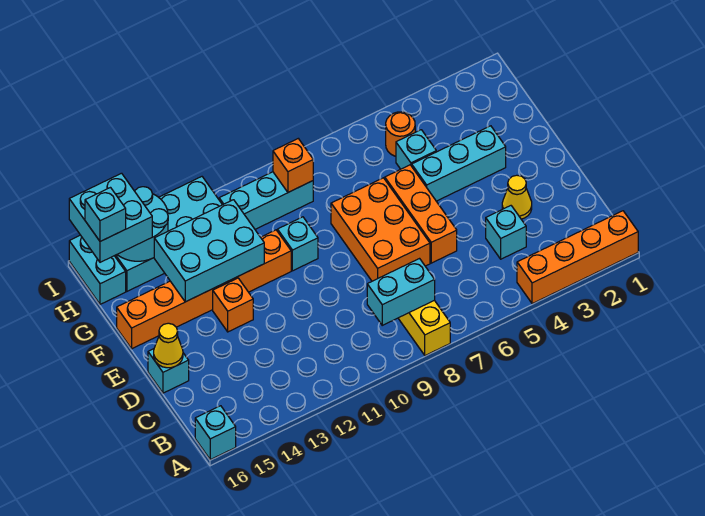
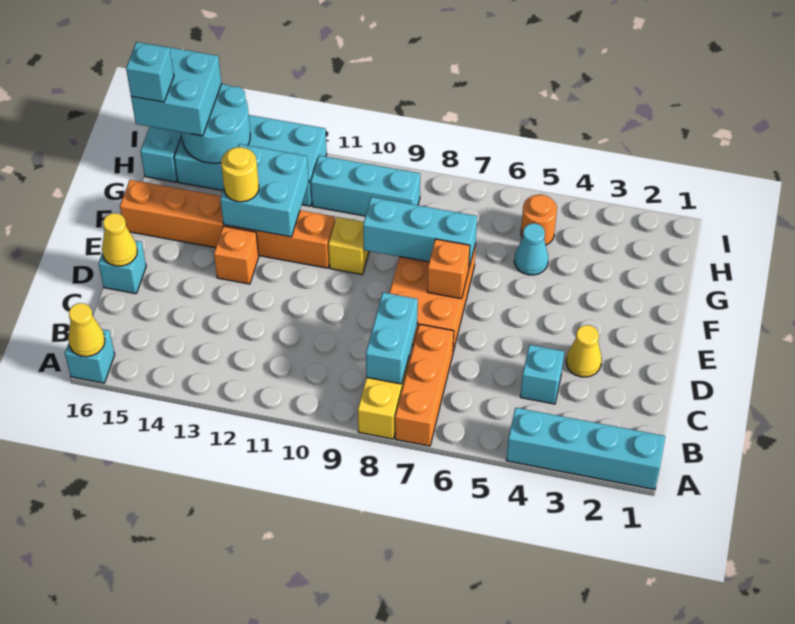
orange brick A1:A4 level 1 -> cyan brick A1:A4 level 1
none -> yellow cone A16 level 2
cyan brick B8:B9 level 2 -> cyan brick B8:C8 level 2
orange brick D6:F6 level 1 -> orange brick A7:C7 level 1
cyan brick F3:F5 level 1 -> cyan brick F7:F9 level 2
cyan brick F10 level 1 -> yellow brick F10 level 1
cyan brick F12:G14 level 2 -> cyan brick F12:G13 level 2
none -> yellow round brick F13 level 3
cyan brick G5 level 1 -> cyan cone G5 level 1
orange brick H9 level 2 -> orange brick E7 level 2

